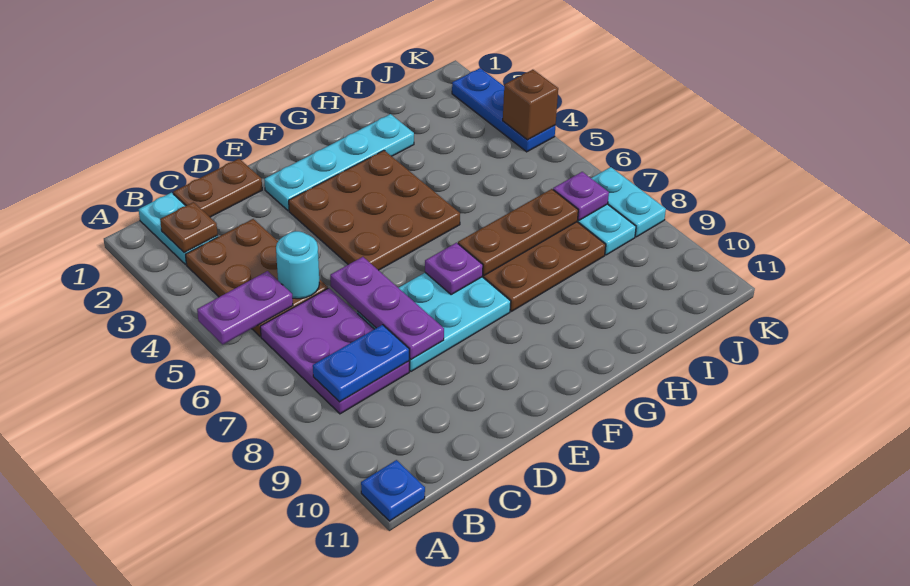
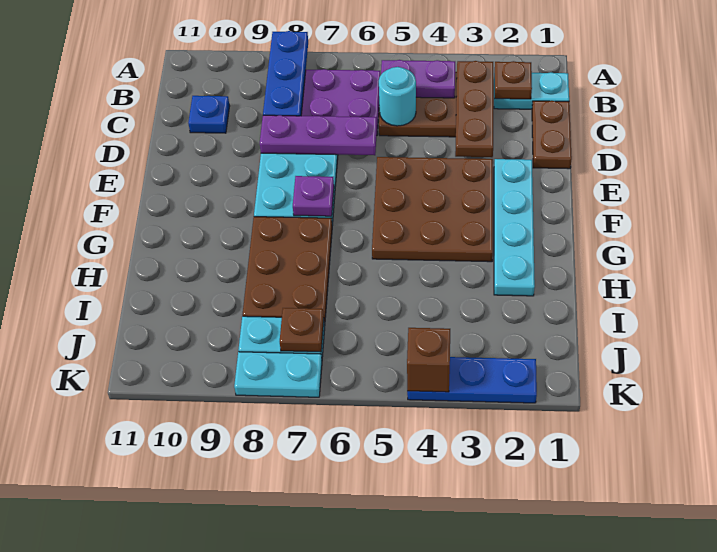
purple plate A5:B5 level 2 -> purple plate B4:B5 level 2
blue plate A11 level 1 -> blue plate C10 level 1
blue plate B8:C8 level 2 -> blue plate A8:C8 level 2
brown plate G7:I7 level 2 -> brown plate B3:D3 level 2
purple plate J7 level 2 -> brown plate J7 level 2

